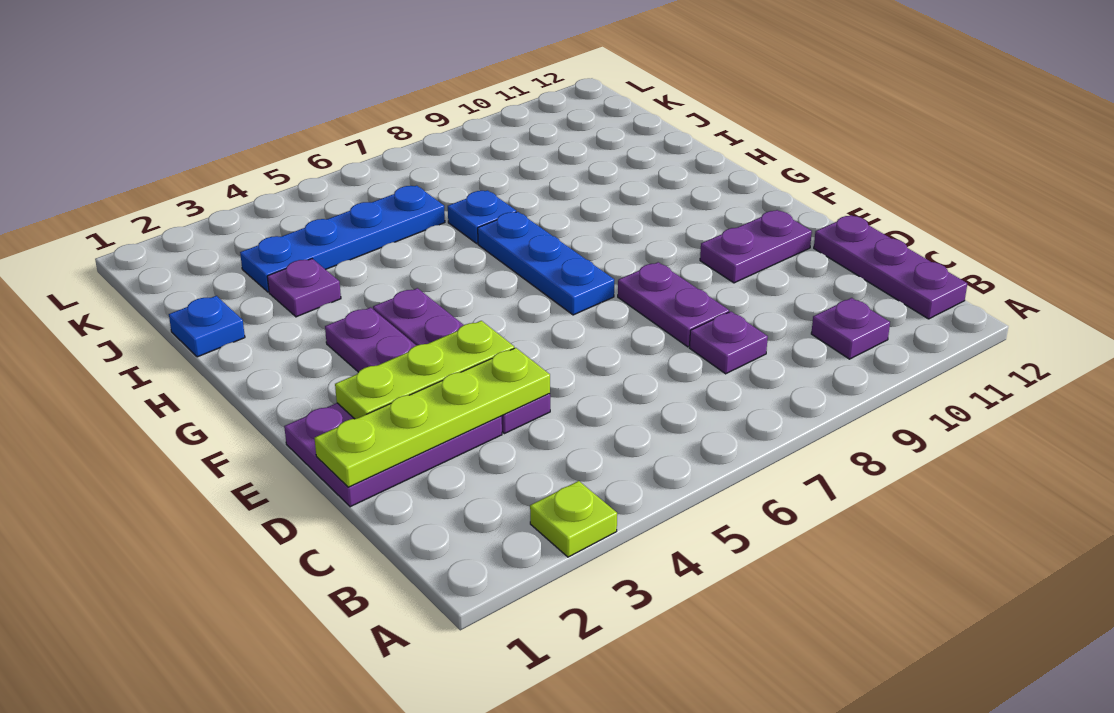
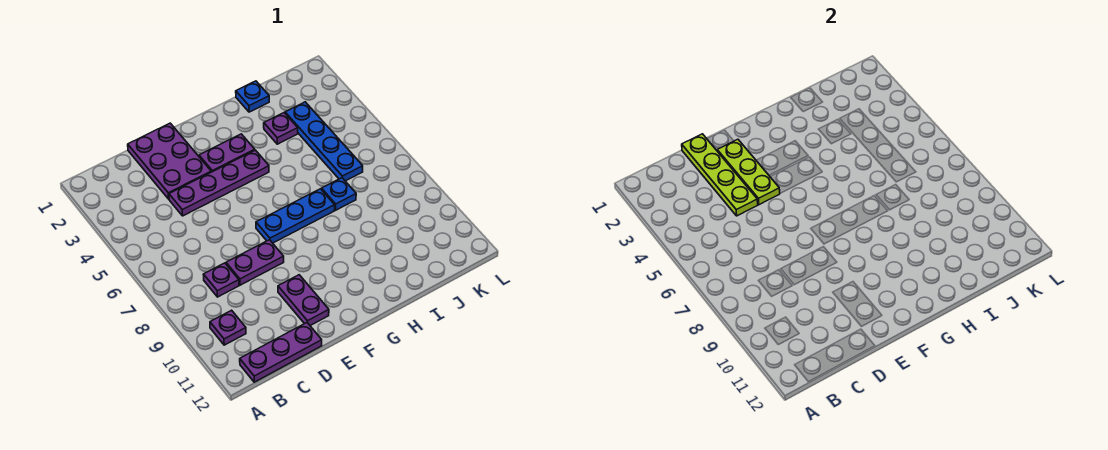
lime plate A3 level 1 -> none

